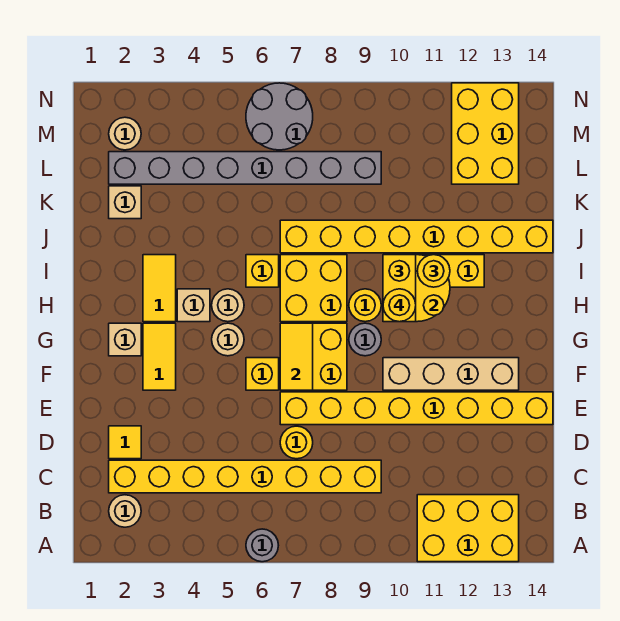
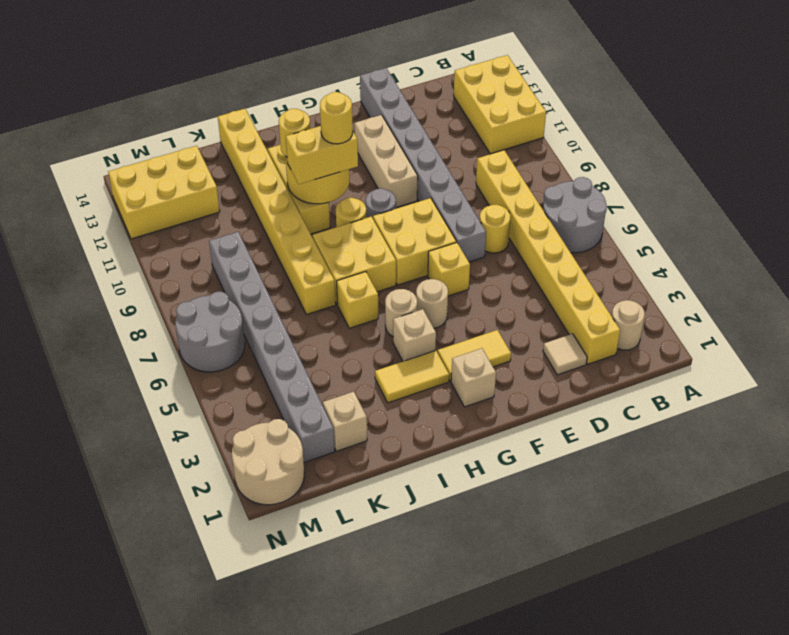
grey round brick A6 level 1 -> grey round brick A6:B7 level 1
yellow tile D2 level 1 -> tan tile D2 level 1
yellow brick E7:E14 level 1 -> grey brick E7:E14 level 1
yellow tile F7:G7 level 2 -> none
tan brick F10:F13 level 1 -> tan brick F10:F12 level 1
tan round brick M2 level 1 -> tan round brick M1:N2 level 1

